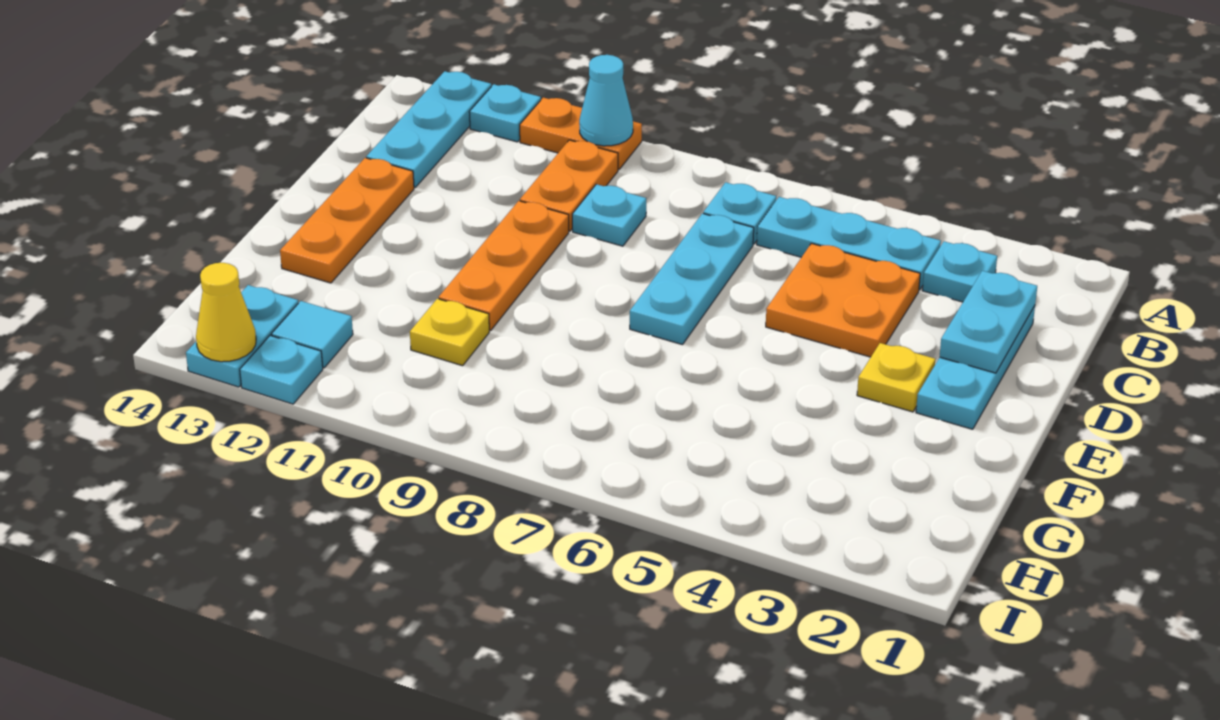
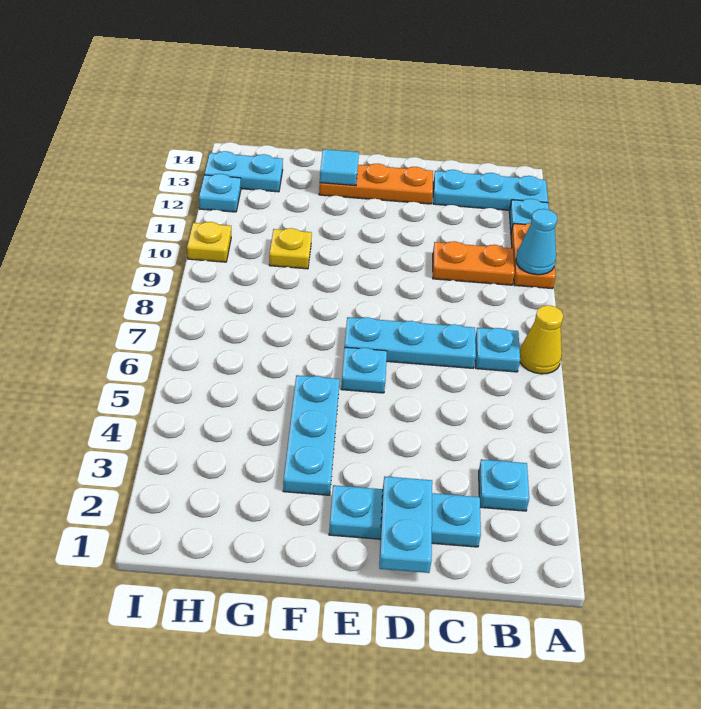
cyan plate B4:B6 level 1 -> cyan plate F3:F5 level 1
cyan plate C2:D2 level 2 -> cyan plate D1:D2 level 2
orange plate C4:D5 level 1 -> none
cyan plate C9 level 1 -> cyan plate E6 level 1
orange plate D10:F10 level 1 -> none
yellow plate E3 level 1 -> yellow plate I10 level 1
cyan tile H12 level 1 -> cyan tile F13 level 2
yellow cone I13 level 2 -> yellow cone A7 level 1

